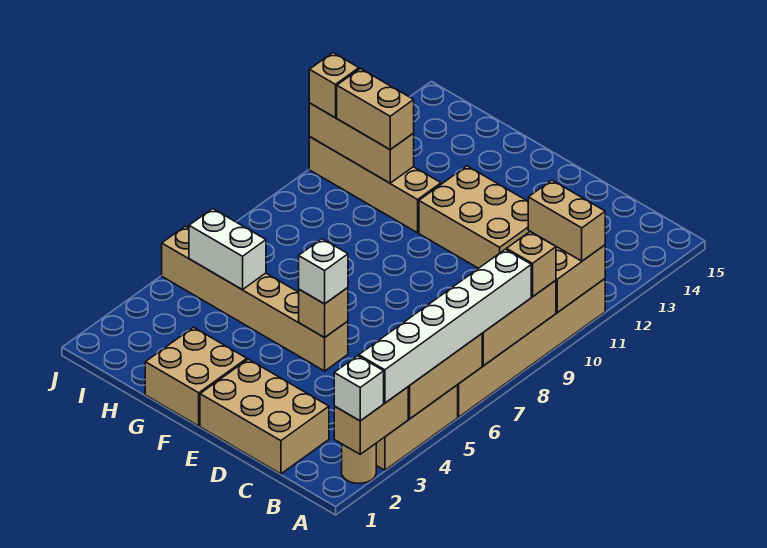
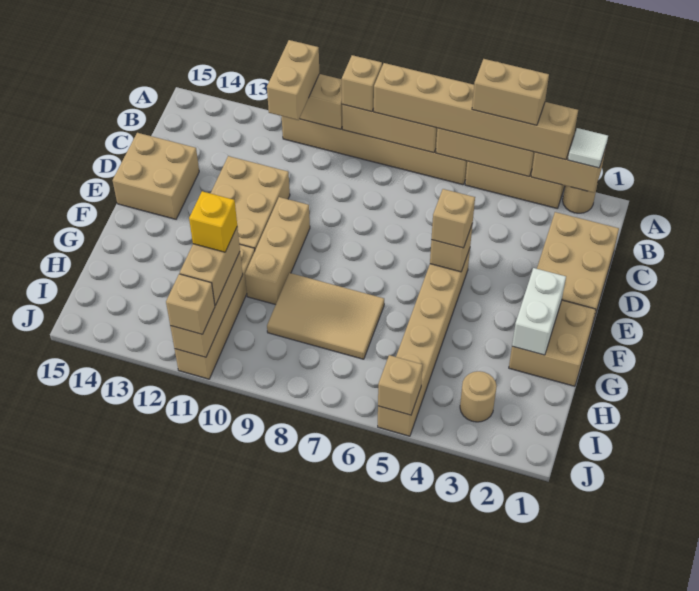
white brick A2 level 3 -> white tile A2 level 3
white brick A3:A8 level 3 -> tan brick A3:A8 level 3
none -> tan brick A4:A5 level 4
none -> tan brick D14:E15 level 1
white brick E5 level 3 -> tan brick E5 level 3
none -> tan brick E10:G10 level 1
none -> tan tile G7:H9 level 1
white brick H5:I5 level 2 -> white brick F2:G2 level 2
none -> yellow brick H11 level 4
none -> tan round brick I3 level 1
none -> tan brick J5 level 2

